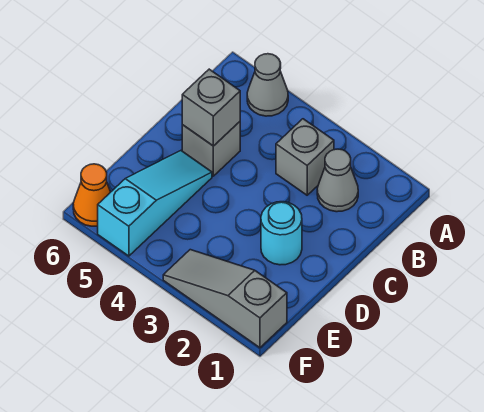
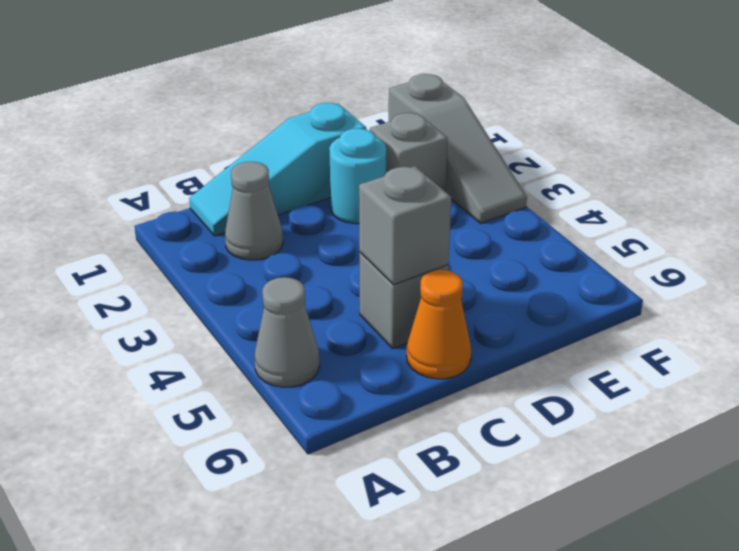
grey brick B3 level 1 -> grey brick E2 level 1
cyan slope D5:F5 level 1 top F -> cyan slope B1:D1 level 1 top D
orange cone F6 level 1 -> orange cone C6 level 1

